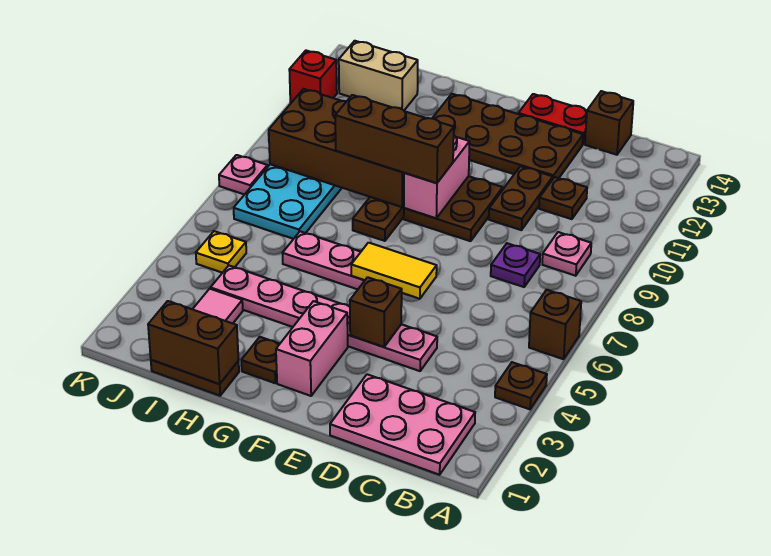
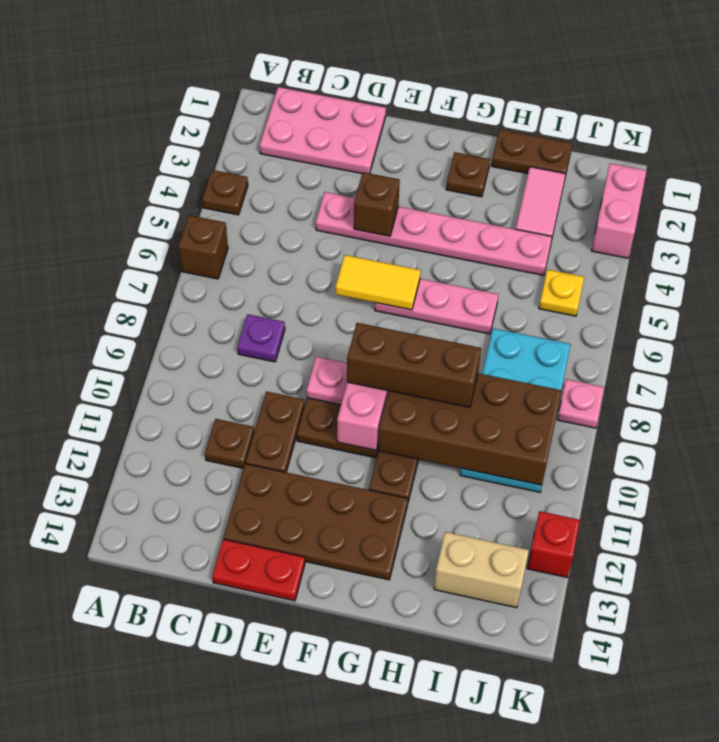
pink plate B9 level 1 -> pink plate E9 level 2
brown brick C14 level 1 -> none
pink brick F2:F3 level 1 -> pink brick K2:K3 level 1
brown brick H1:I1 level 2 -> none

